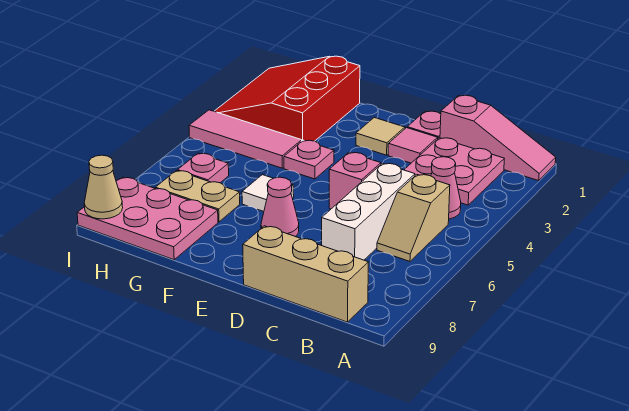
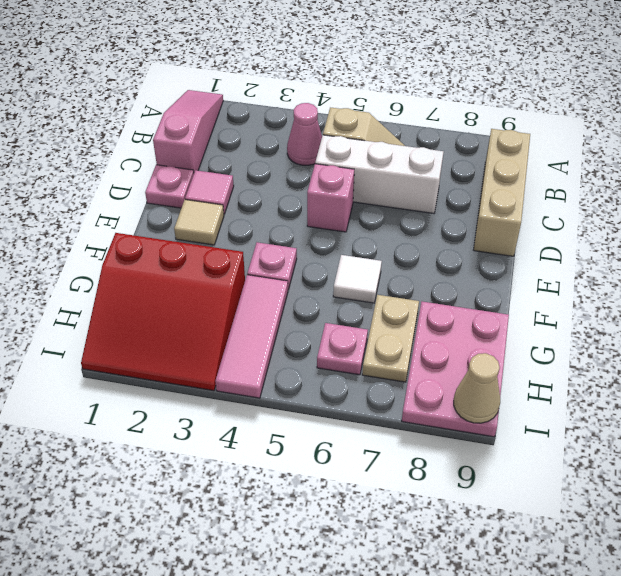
pink plate B2:C3 level 1 -> none
pink cone E7 level 1 -> none

